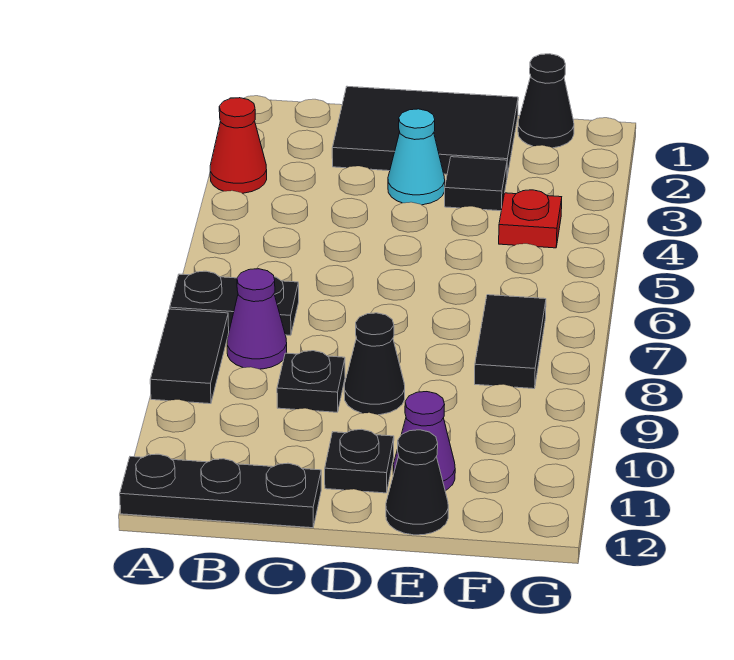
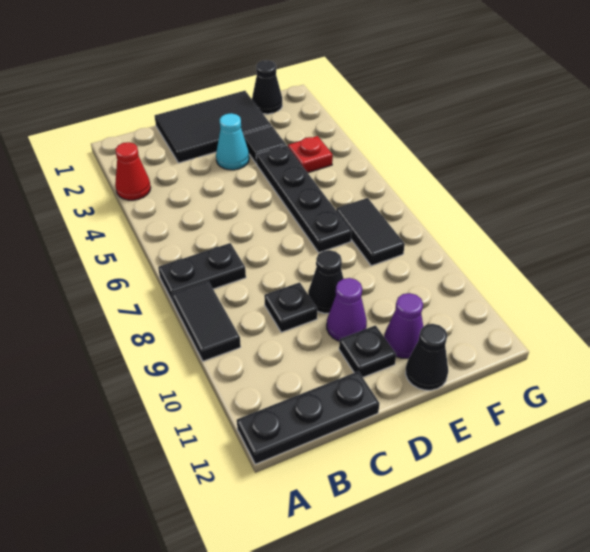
purple cone B8 level 1 -> purple cone D10 level 1
none -> black plate E4:E7 level 1

